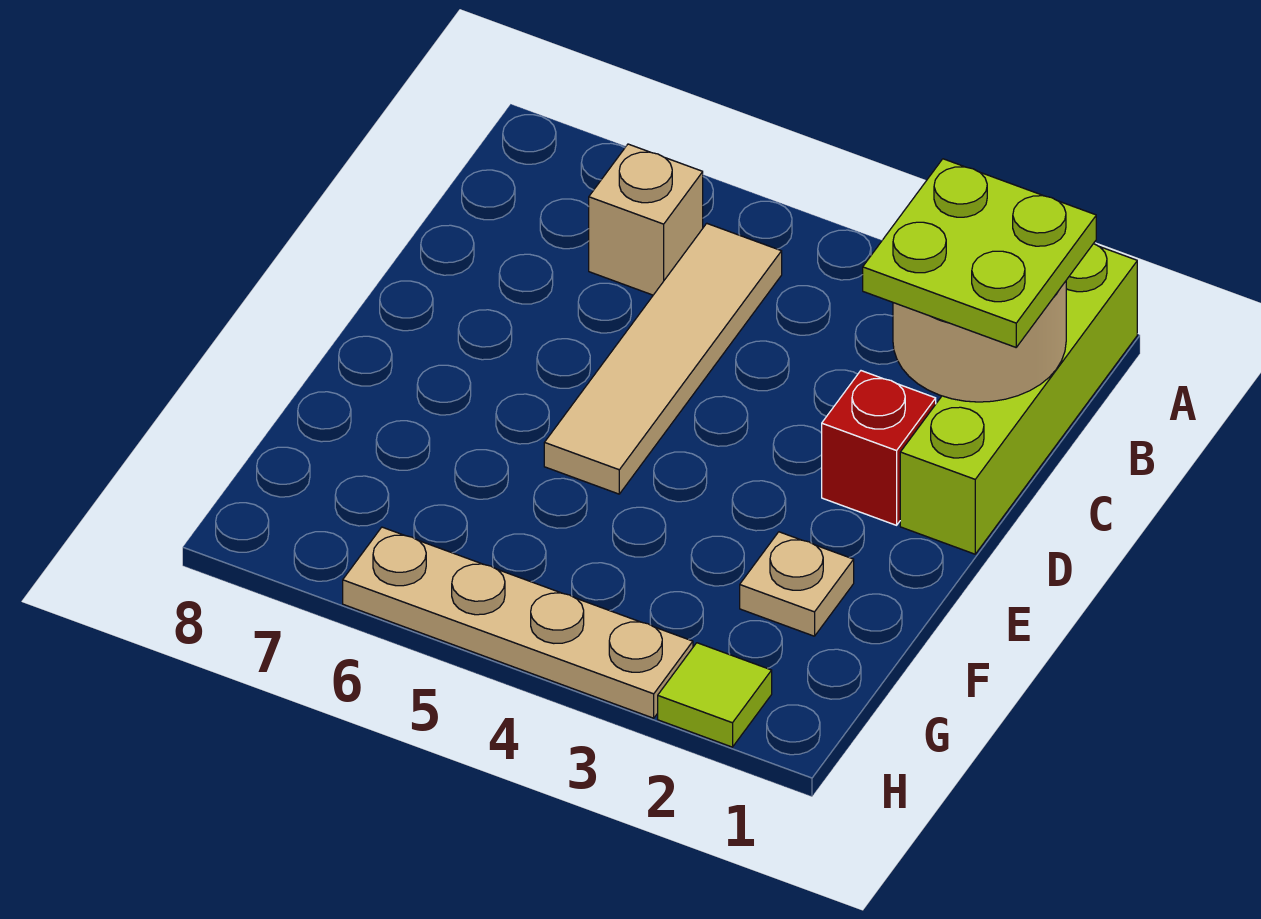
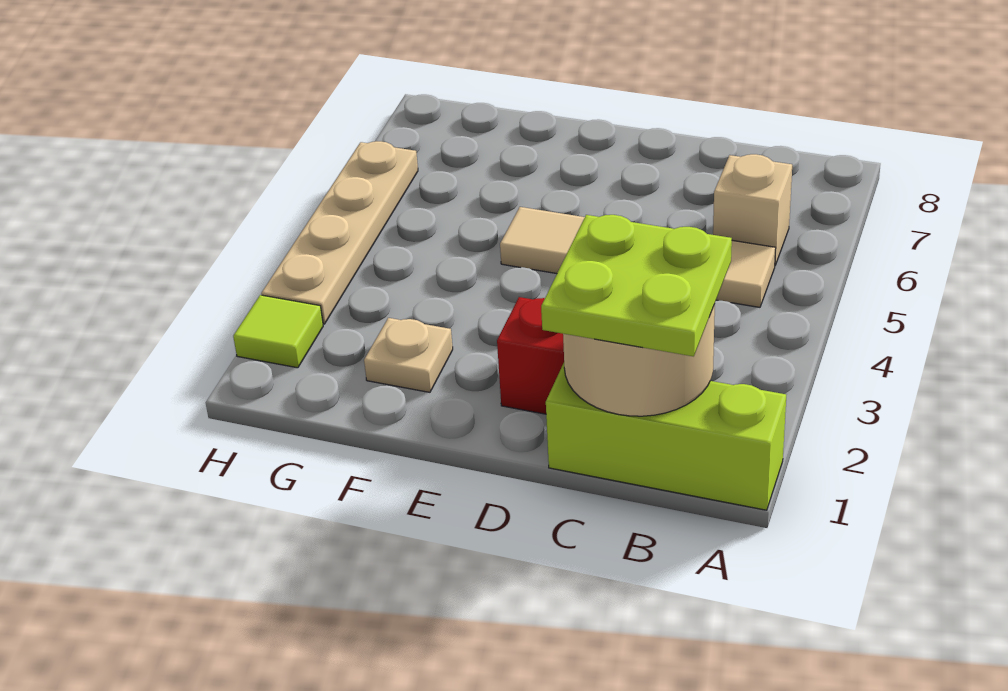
lime brick A1:D1 level 1 -> lime brick A1:C1 level 1

